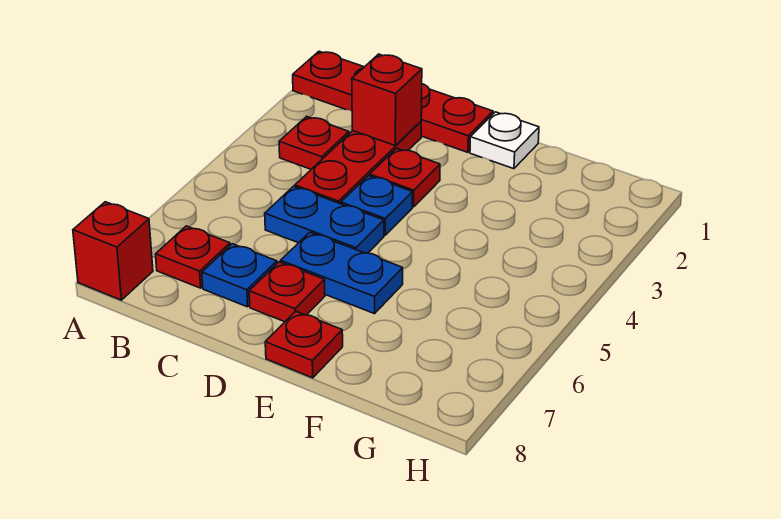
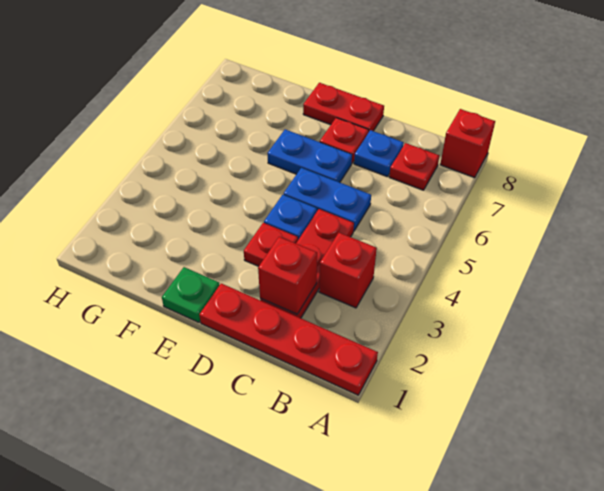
red plate B3 level 1 -> red brick B3 level 1
white plate E1 level 1 -> green plate E1 level 1
red plate E8 level 1 -> red plate D8:E8 level 1

